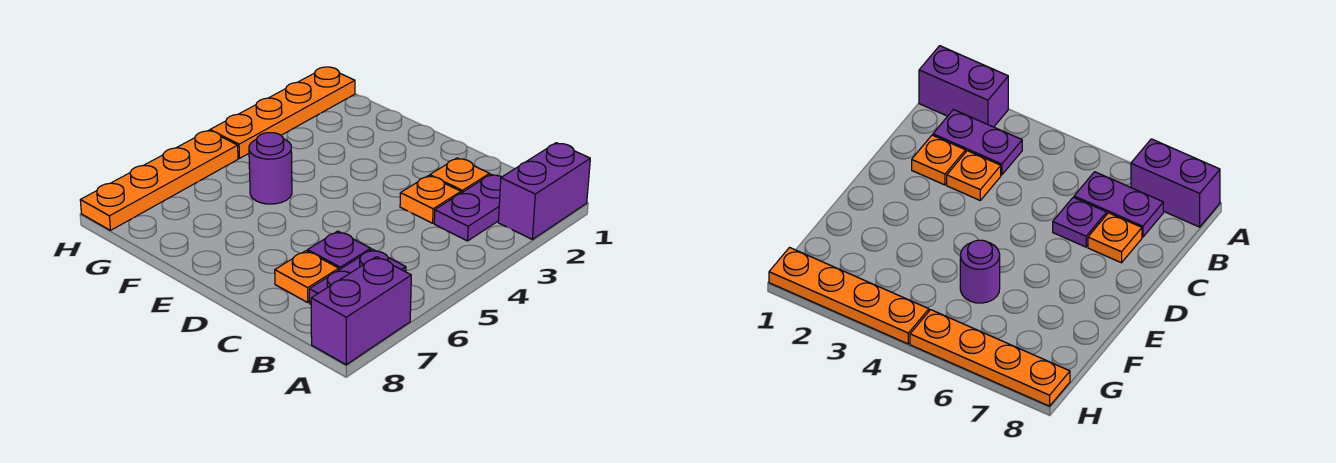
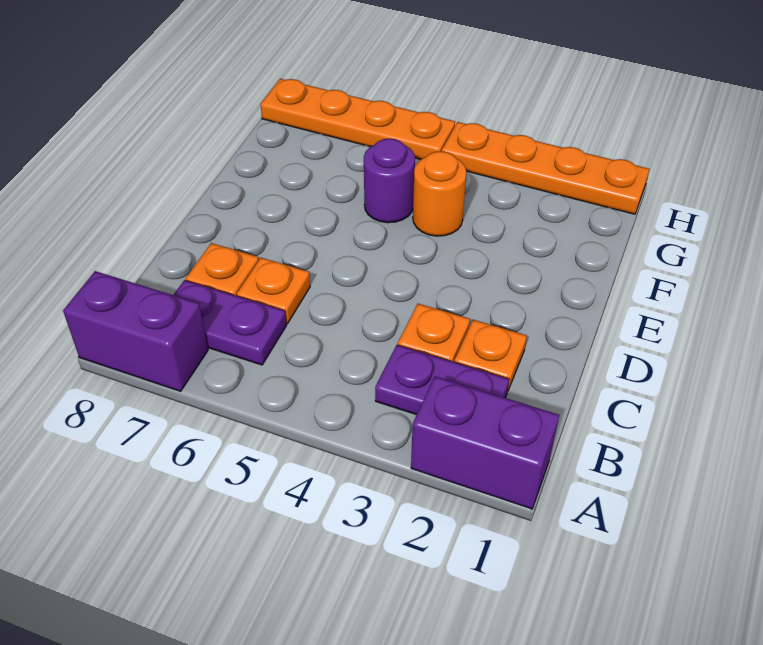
purple plate C6 level 1 -> orange plate C6 level 1
none -> orange round brick F4 level 1

